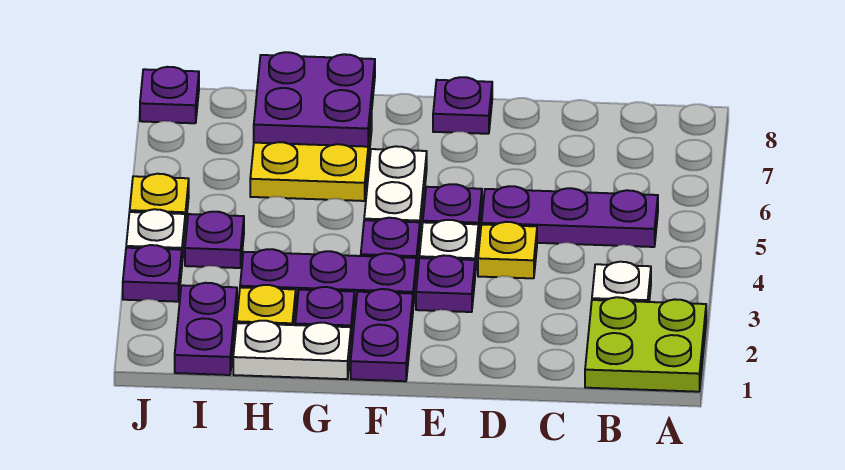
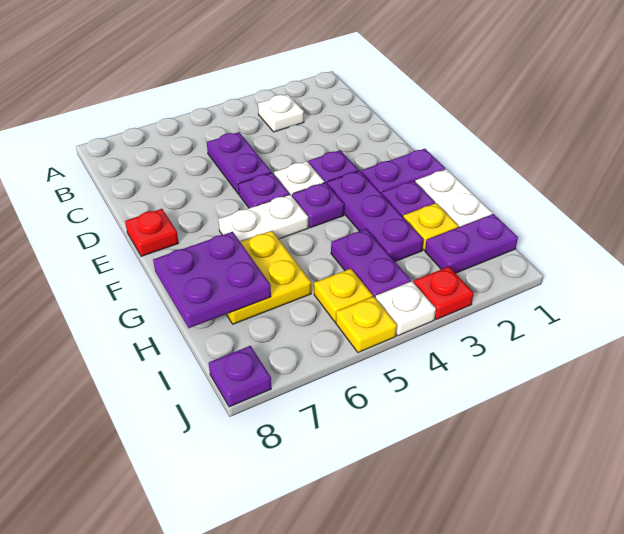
lime plate A1:B2 level 1 -> none
purple plate B5:D5 level 1 -> purple plate C5:D5 level 1
yellow plate D4 level 1 -> yellow plate I5 level 1
purple plate E8 level 1 -> red plate E8 level 1
purple plate I4 level 1 -> purple plate H4:I4 level 1
purple plate J3 level 1 -> red plate J3 level 1

